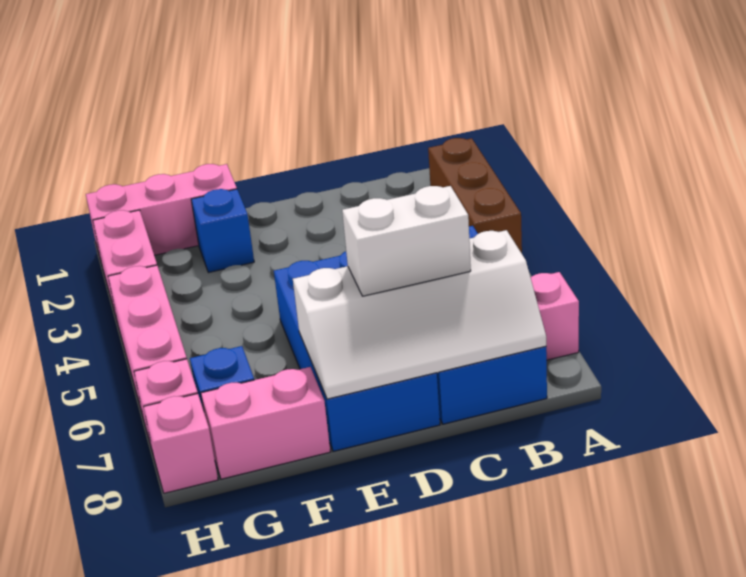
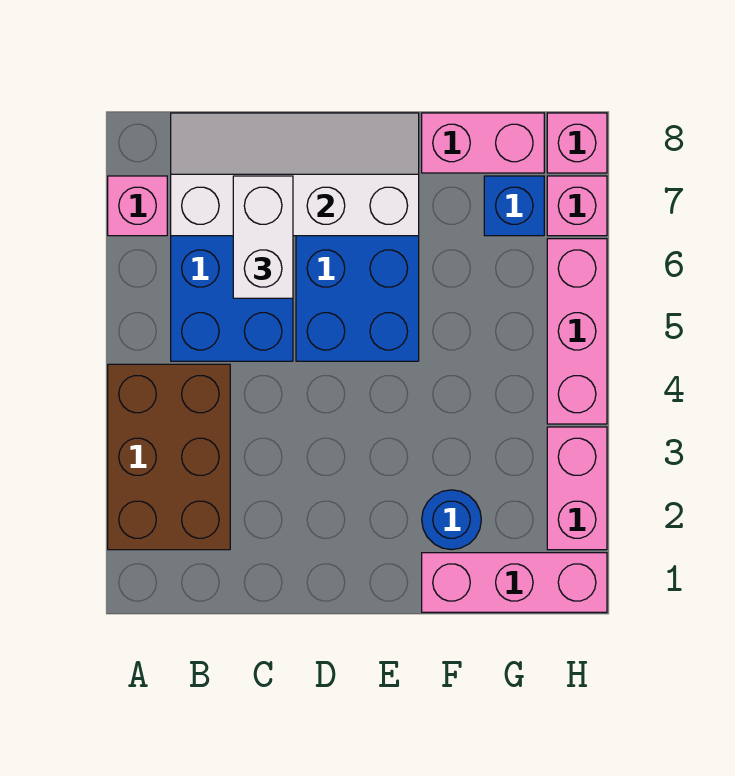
brown brick A2:A4 level 1 -> brown brick A2:B4 level 1
white brick C7:D7 level 3 -> white brick C6:C7 level 3
blue brick F2 level 1 -> blue round brick F2 level 1

